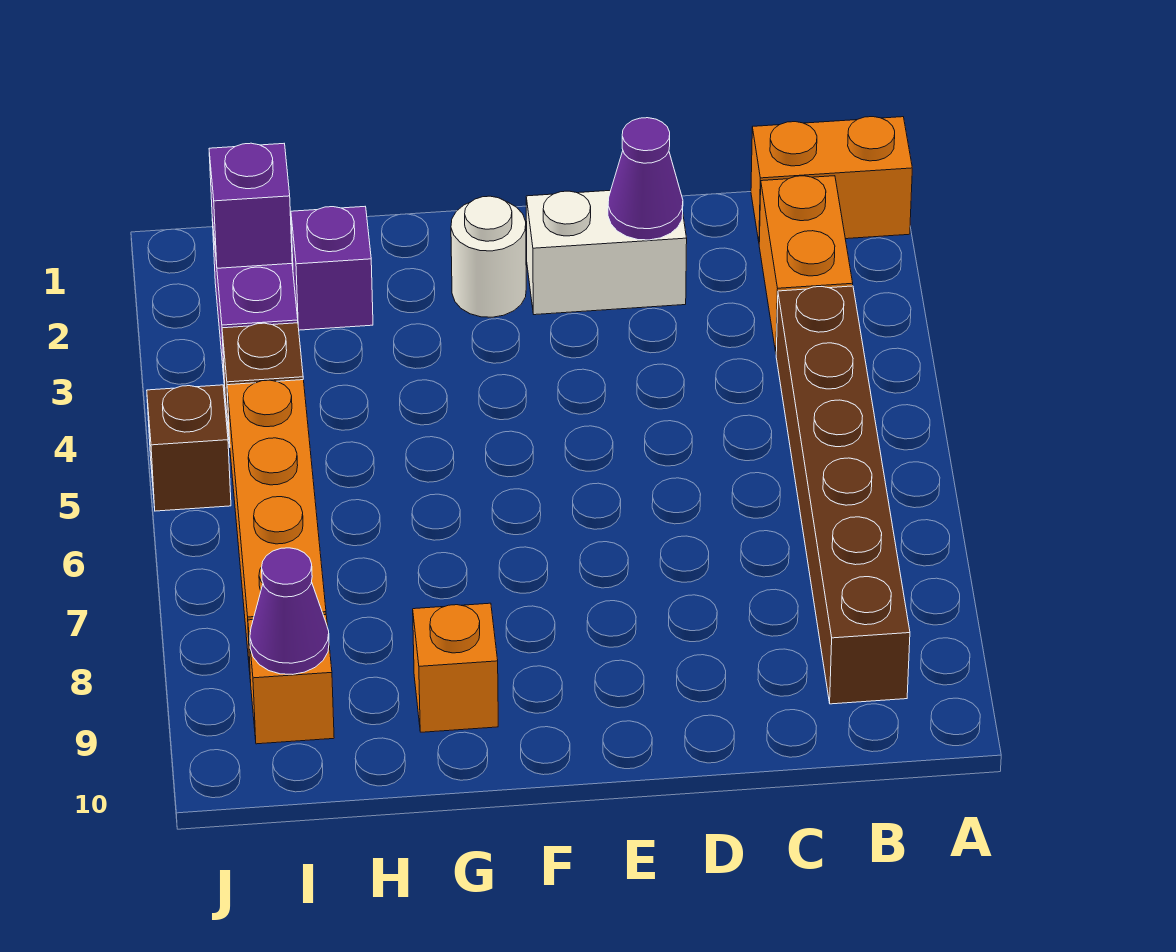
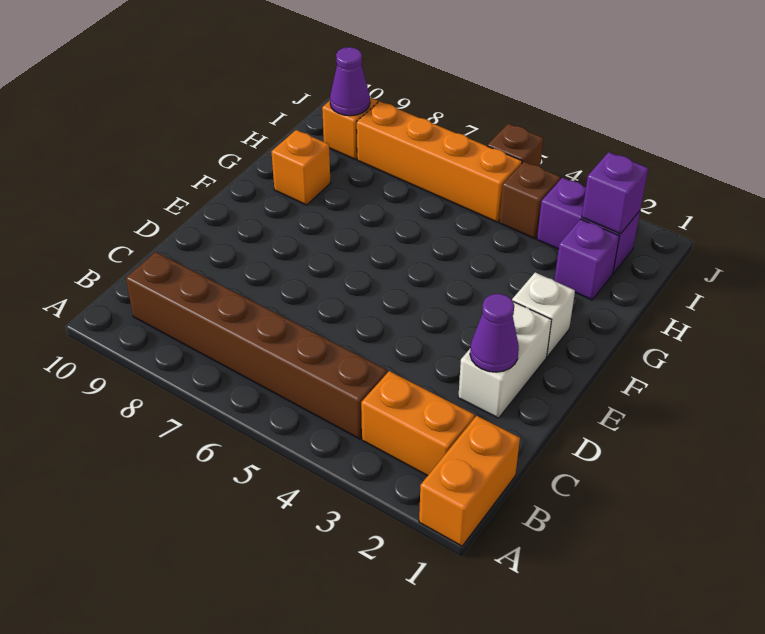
white round brick F2 level 1 -> white brick F2 level 1

